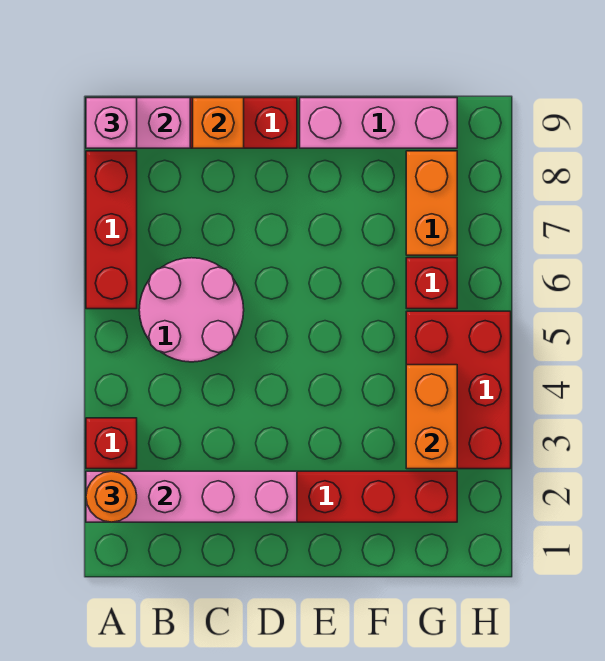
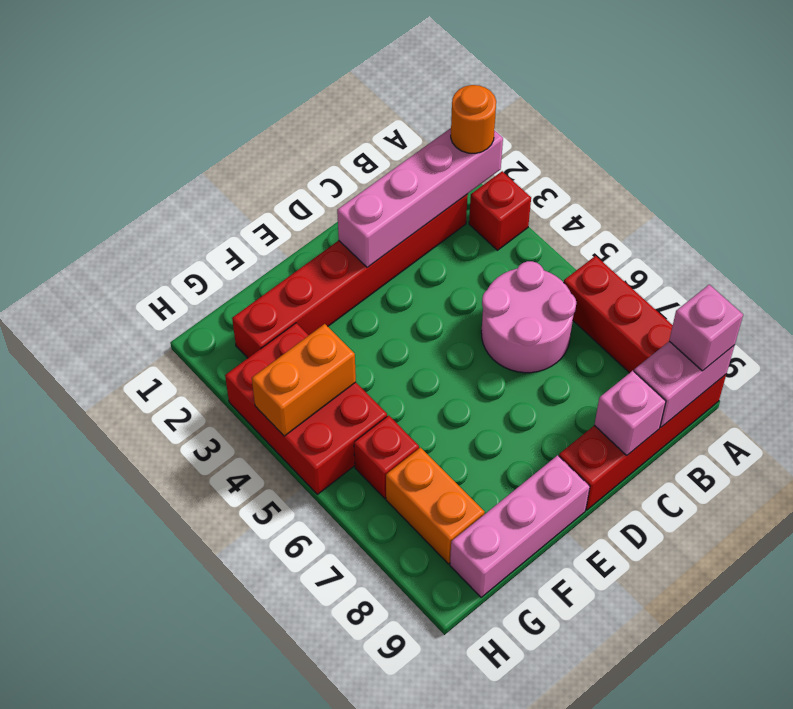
orange brick C9 level 2 -> pink brick C9 level 2
orange brick G3:G4 level 2 -> orange brick G4:H4 level 2

